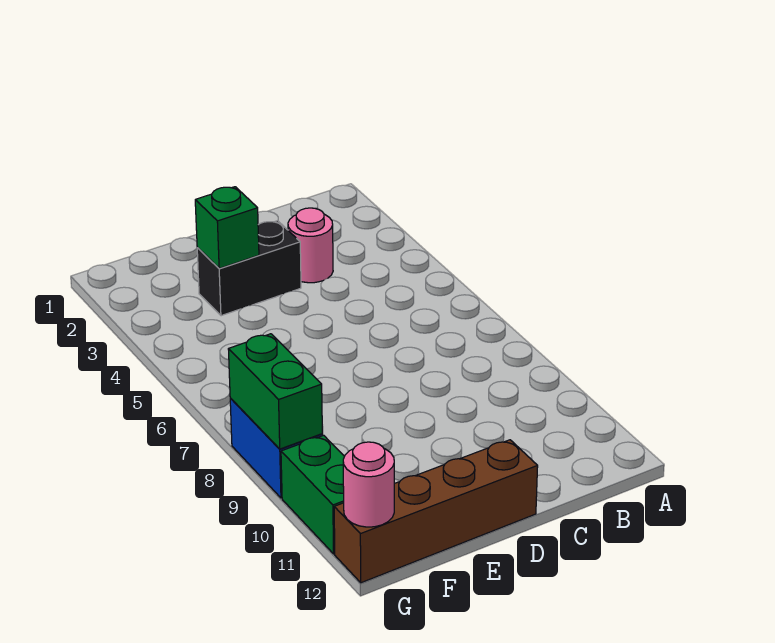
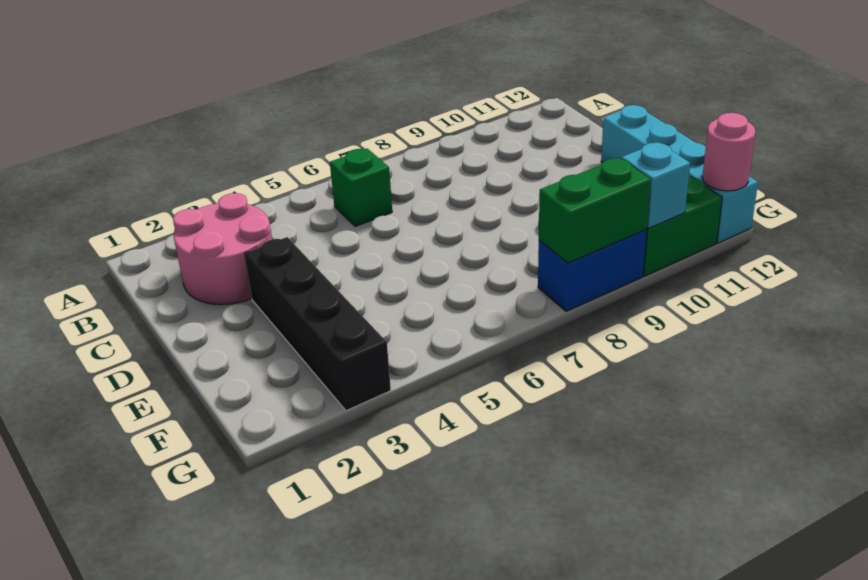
pink round brick C3 level 1 -> pink round brick B2:C3 level 1
black brick D3:E3 level 1 -> black brick D3:G3 level 1
brown brick D12:G12 level 1 -> cyan brick D12:G12 level 1
green brick E3 level 2 -> green brick B6 level 1
none -> cyan brick G10 level 2

